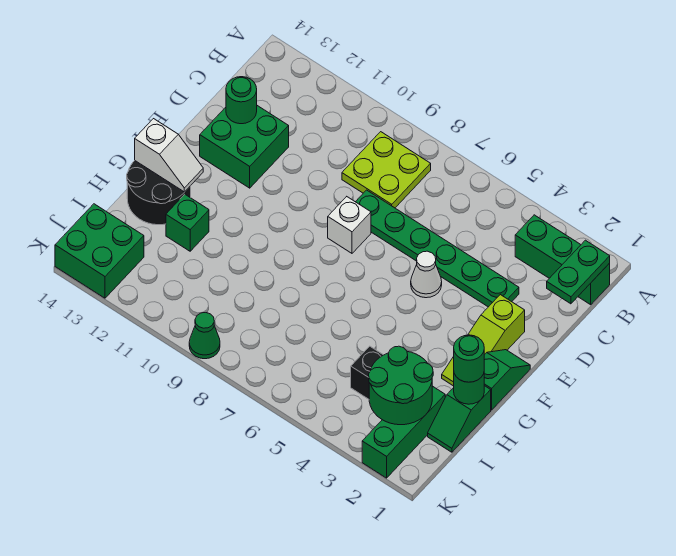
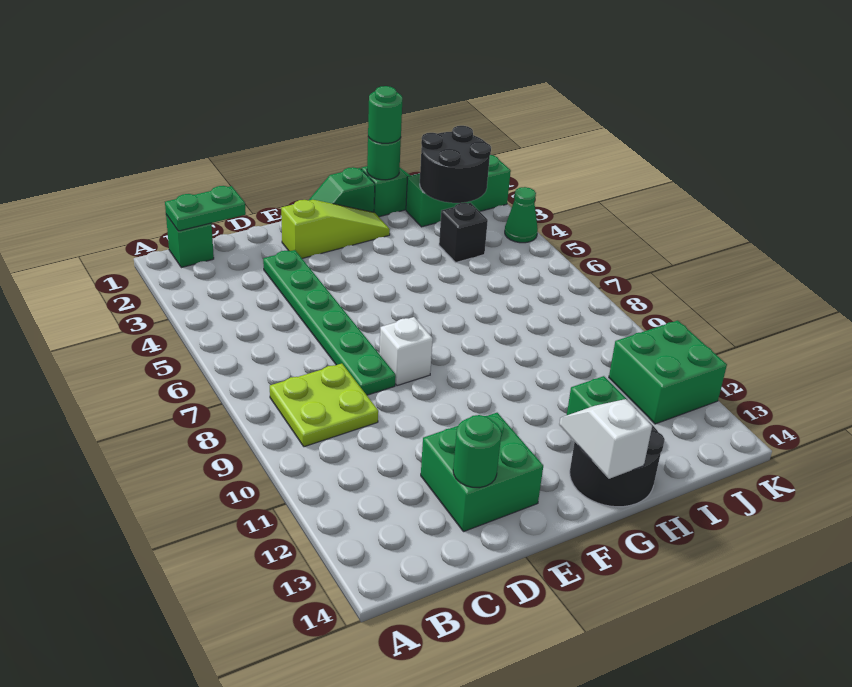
green brick B1:B3 level 1 -> green brick B1 level 1
white cone E5 level 1 -> none
green round brick I2:J3 level 2 -> black round brick I2:J3 level 2
green brick J13:K14 level 1 -> green brick J11:K12 level 1
green cone K9 level 1 -> green cone K4 level 1

